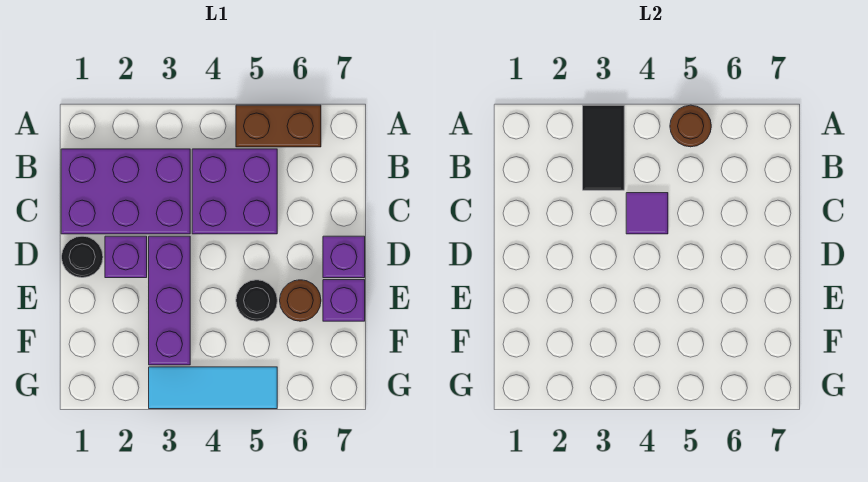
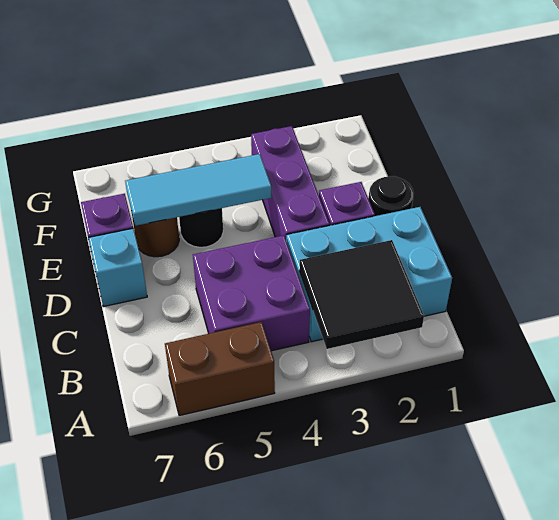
black tile A3:B3 level 2 -> black tile A2:B3 level 2
brown round brick A5 level 2 -> none
purple brick B1:C3 level 1 -> cyan brick B1:C3 level 1
purple tile C4 level 2 -> none
purple brick D7 level 1 -> cyan brick D7 level 1
cyan tile G3:G5 level 1 -> cyan tile E4:E6 level 2

